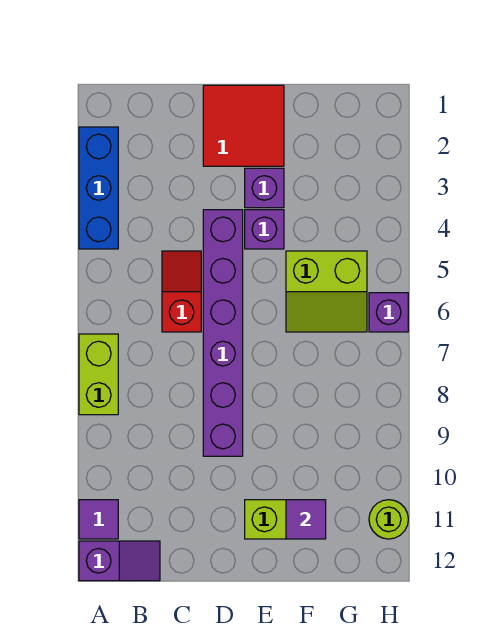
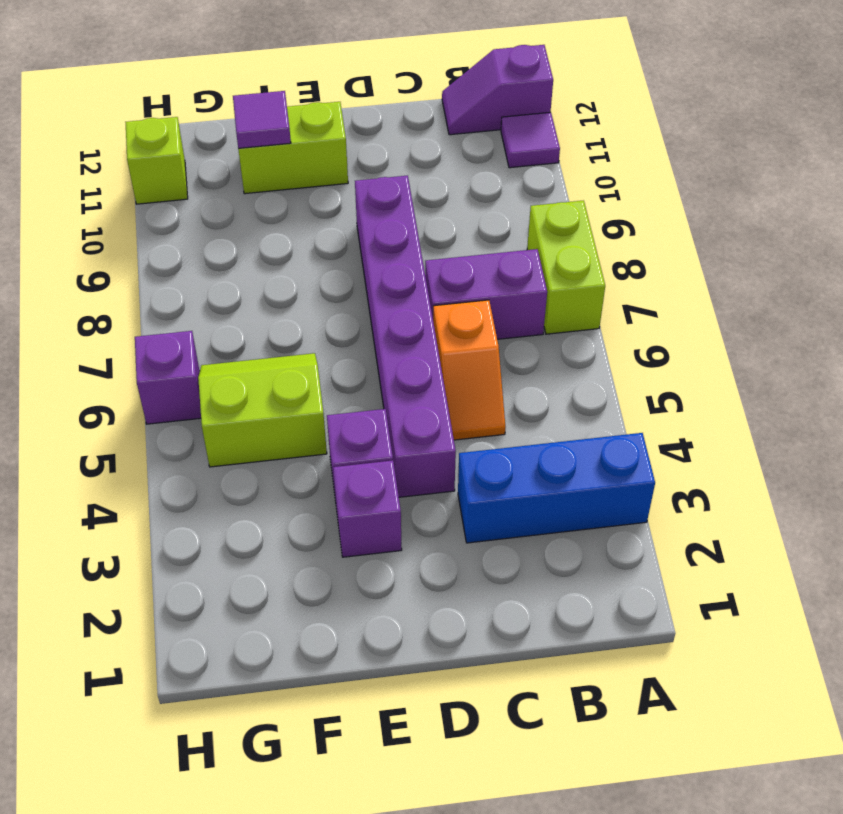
blue brick A2:A4 level 1 -> blue brick A3:C3 level 1
none -> purple brick B7:C7 level 1
red slope C5:C6 level 1 top 6 -> orange slope C5:C6 level 1 top 6
red tile D1:E2 level 1 -> none
lime round brick H11 level 1 -> lime brick H11 level 1

